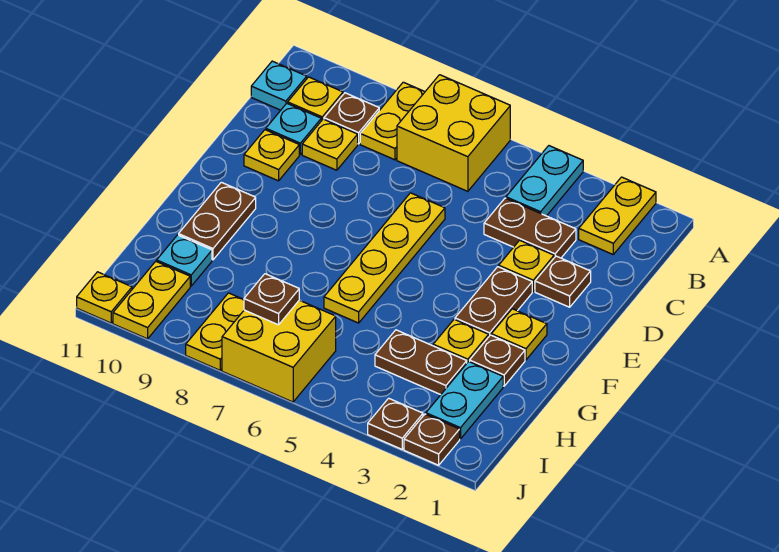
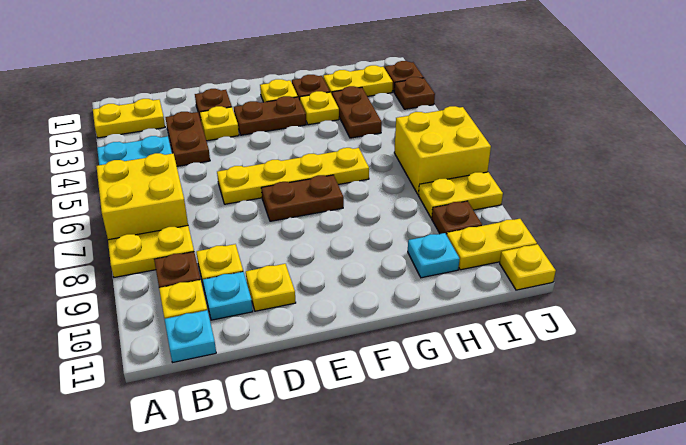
brown plate F10:G10 level 1 -> brown plate E7:F7 level 1
cyan plate H2:I2 level 1 -> yellow plate H2:I2 level 1
brown plate I7 level 2 -> brown plate I9 level 1

